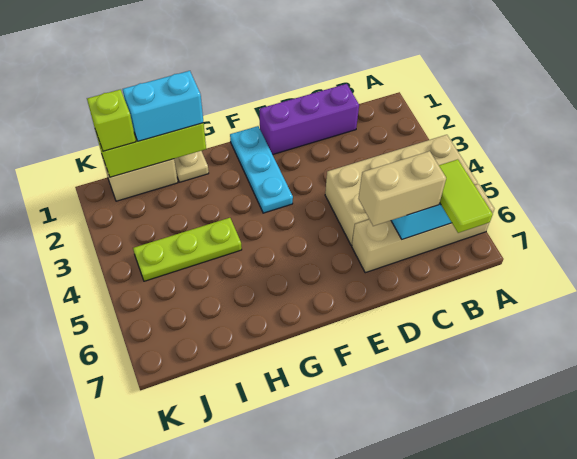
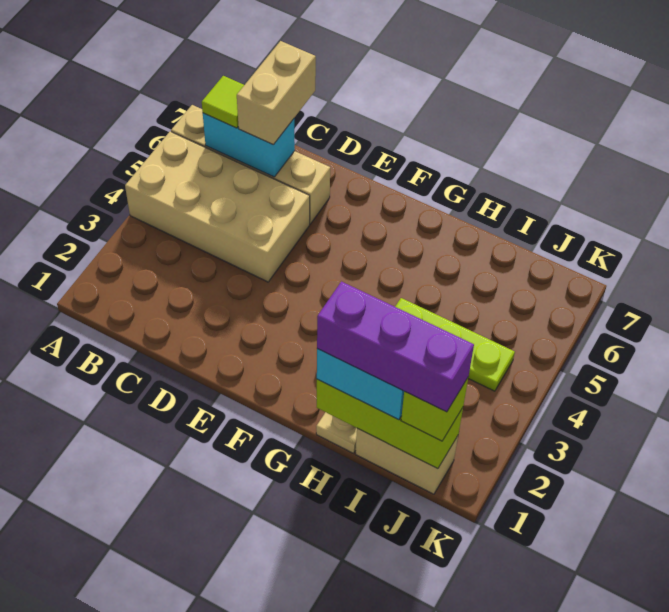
lime tile B6:B7 level 3 -> lime tile B6 level 3
purple brick C1:E1 level 1 -> purple brick H1:J1 level 4
tan brick C6:D6 level 3 -> tan brick C6:C7 level 3
cyan plate F1:F3 level 1 -> none

